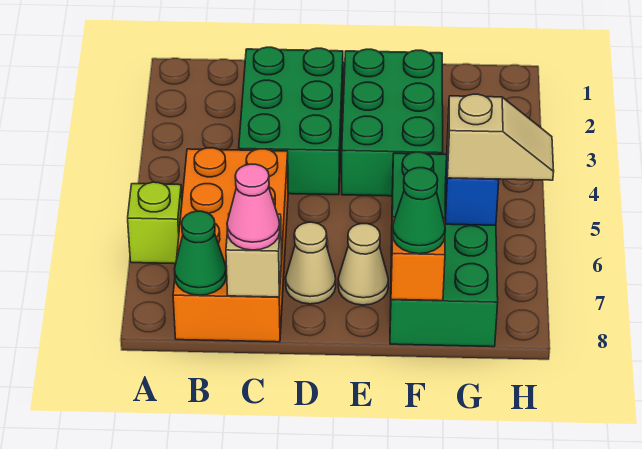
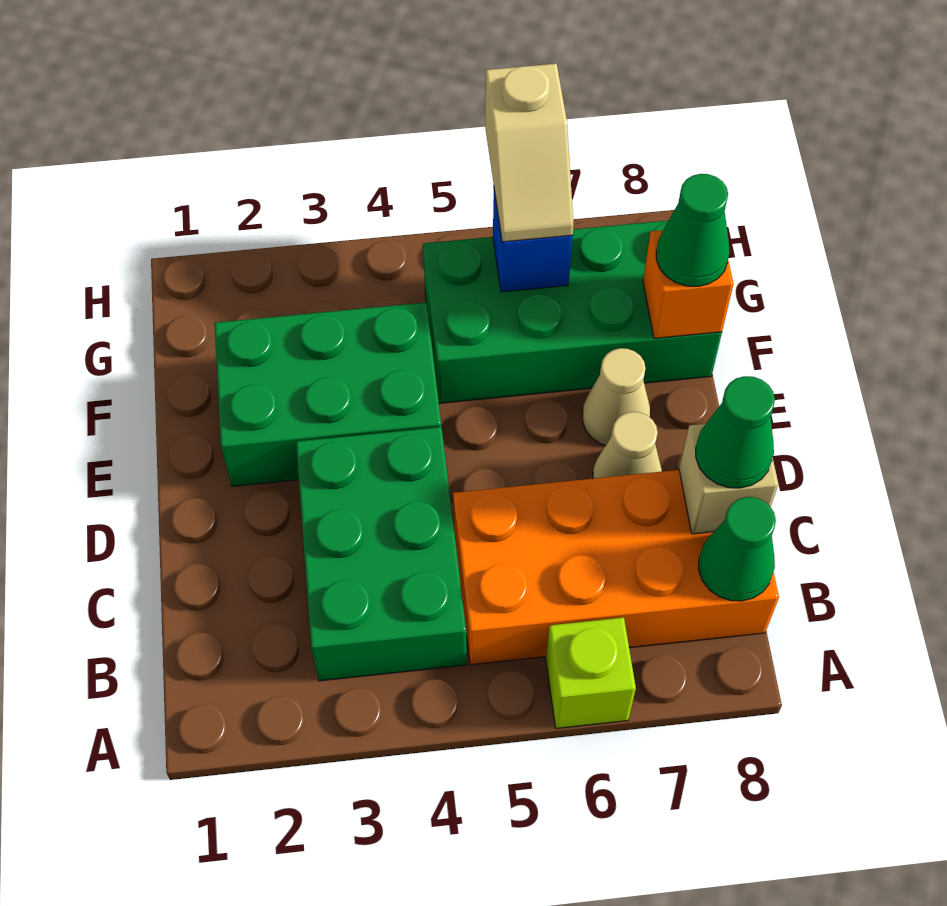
green brick C2:D4 level 1 -> green brick B3:D4 level 1
pink cone C8 level 3 -> green cone C8 level 3
tan slope G6:H6 level 3 top G -> tan slope G6:H6 level 3 top H

